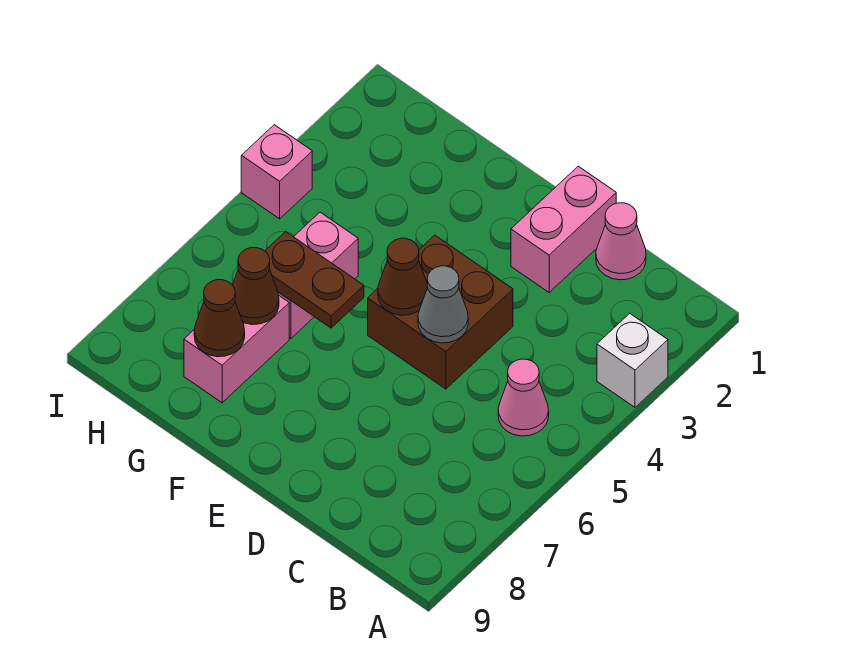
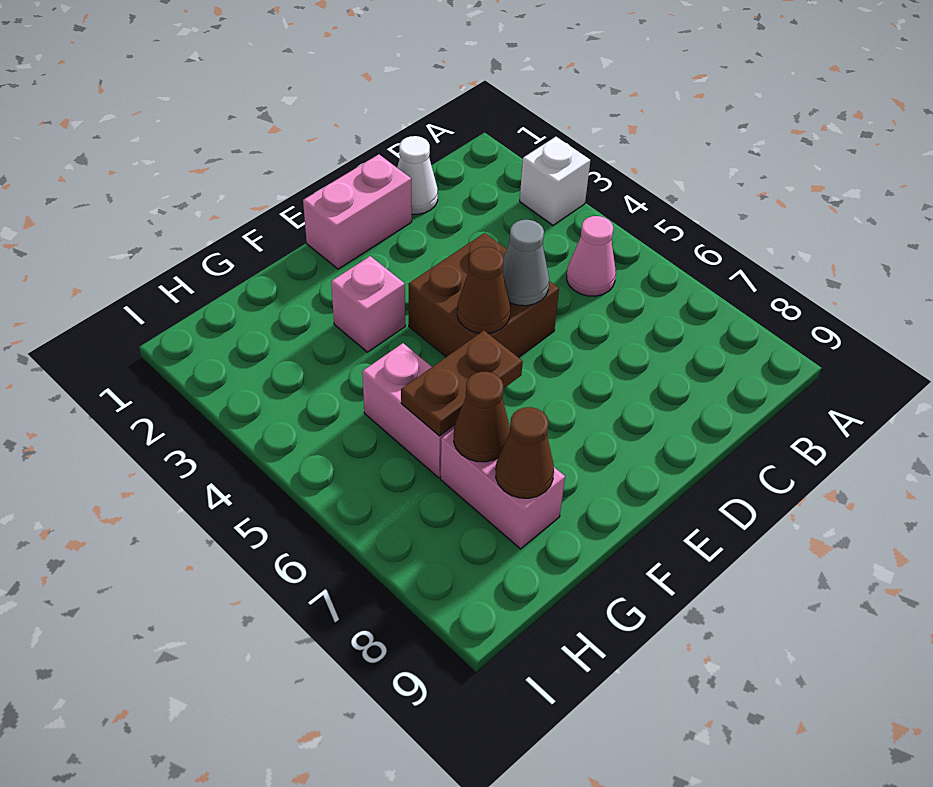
pink cone C1 level 1 -> white cone C1 level 1
pink brick D1:D2 level 1 -> pink brick D1:E1 level 1
pink brick I4 level 1 -> pink brick F3 level 1

